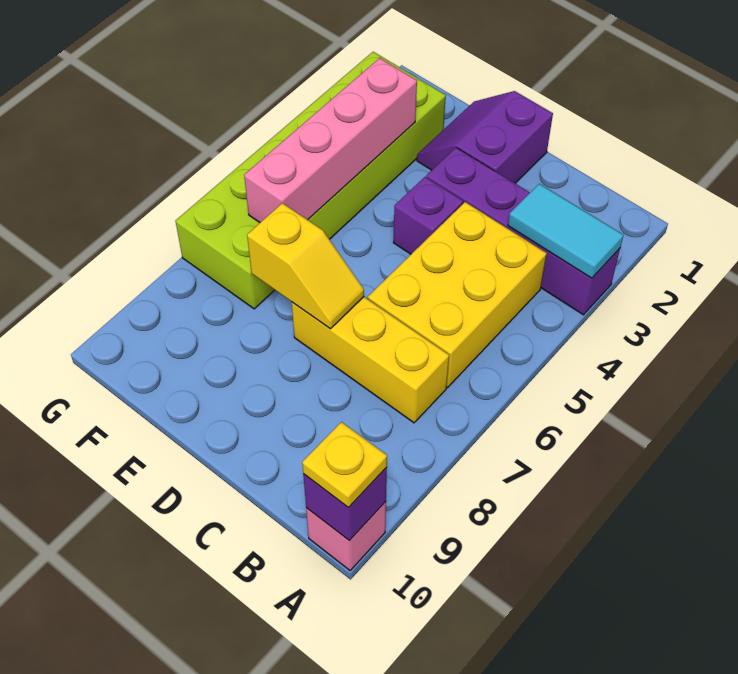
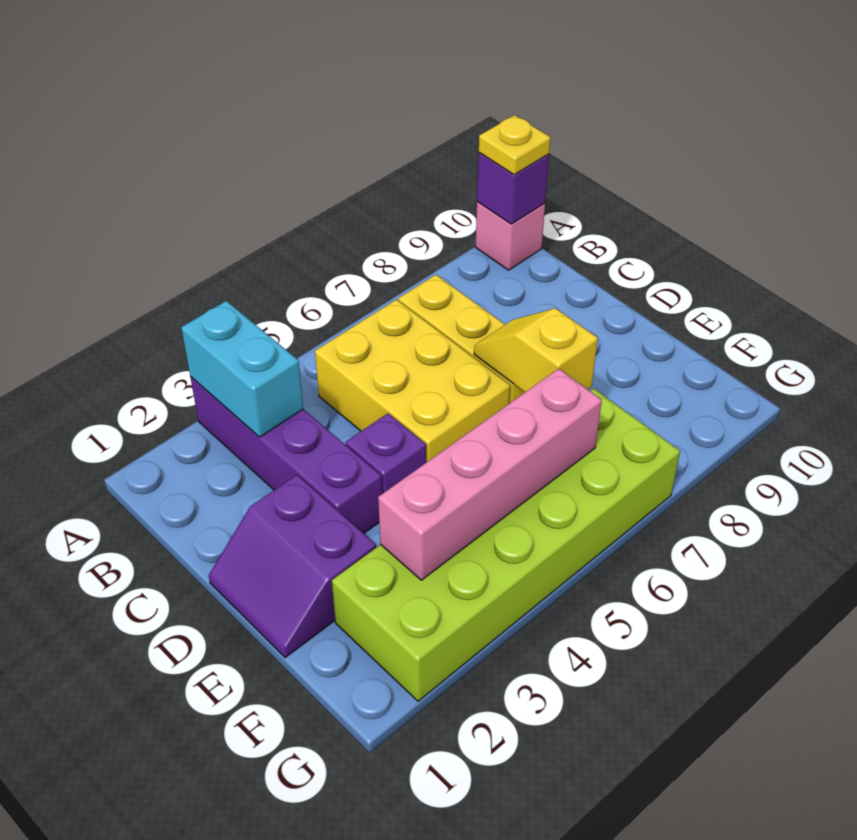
cyan tile A3:B3 level 2 -> cyan brick A3:B3 level 2
yellow brick B4:C6 level 1 -> yellow brick B5:D6 level 1
purple slope D1:E2 level 1 top D -> purple slope D1:E2 level 1 top 2

